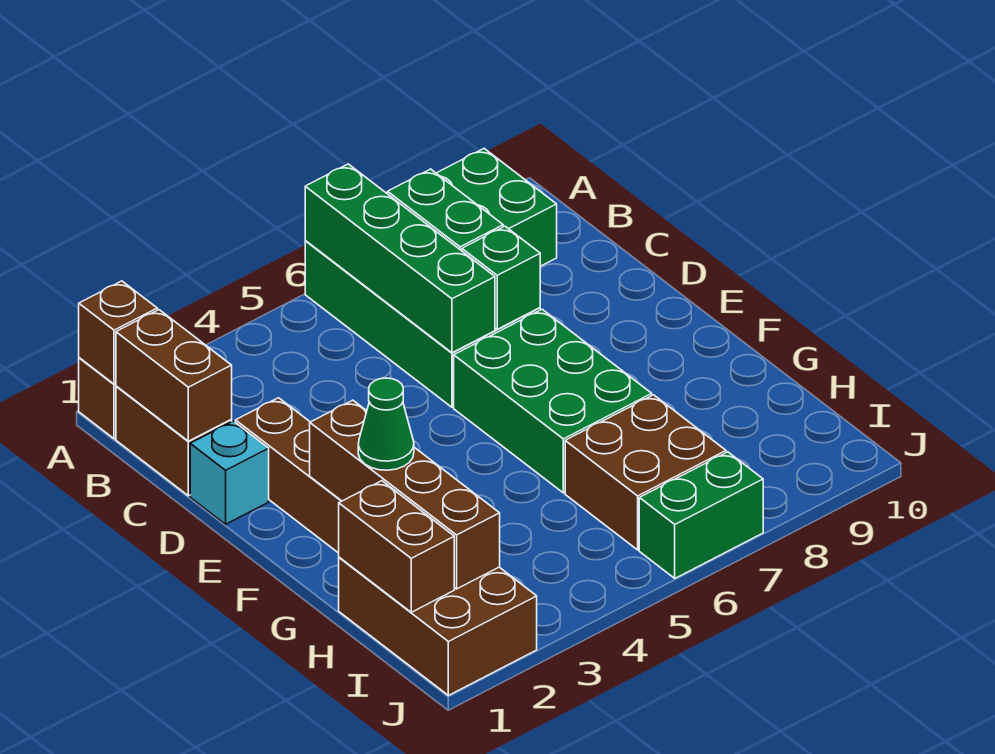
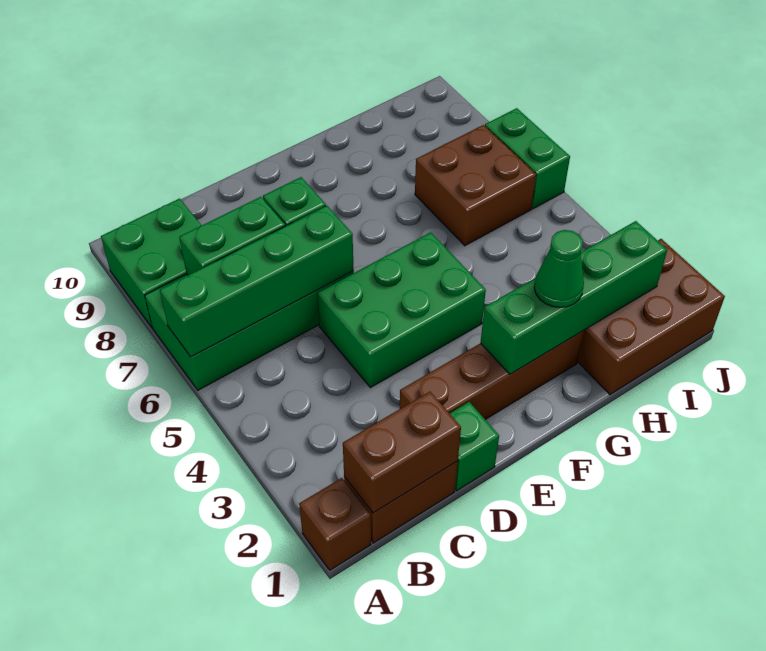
brown brick A1 level 2 -> none
cyan brick D1 level 1 -> green brick D1 level 1
green brick E6:G7 level 1 -> green brick D4:F5 level 1
brown brick F2:I2 level 2 -> green brick F2:I2 level 2
brown brick H1:I1 level 2 -> none

